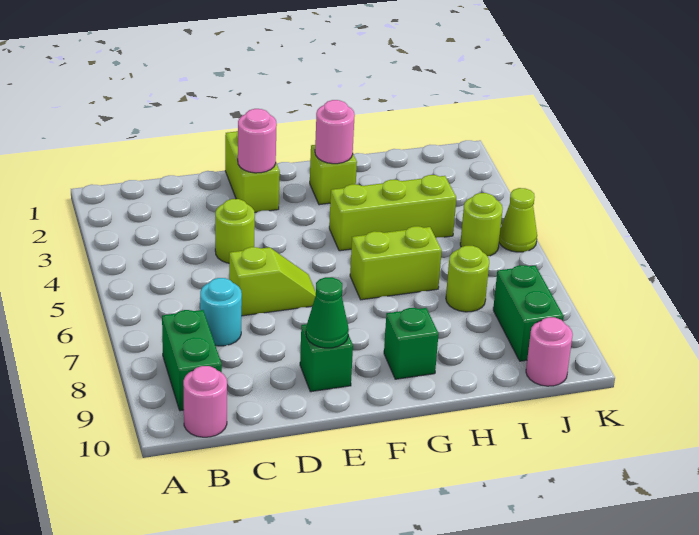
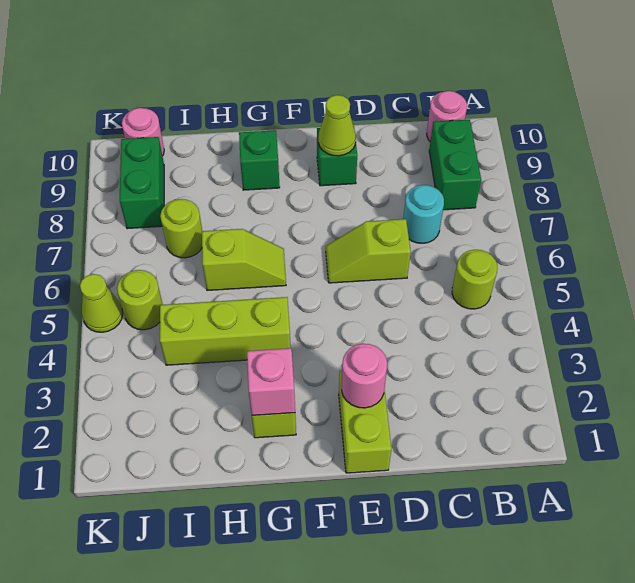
lime round brick D4 level 1 -> lime round brick B5 level 1
green cone E9 level 2 -> lime cone E9 level 2
pink round brick G2 level 2 -> pink brick G2 level 2
lime brick G6:H6 level 1 -> lime slope G6:H6 level 1 top H

